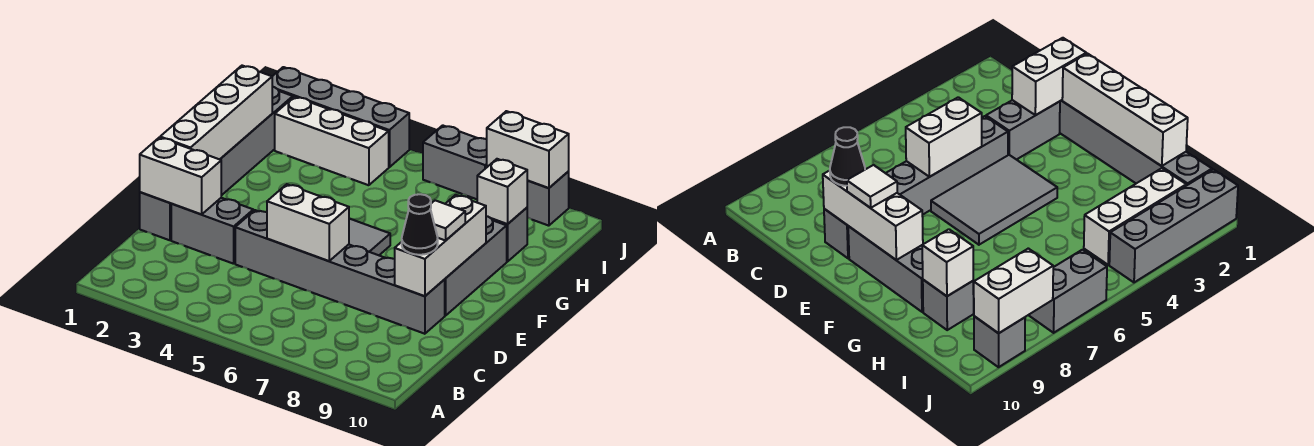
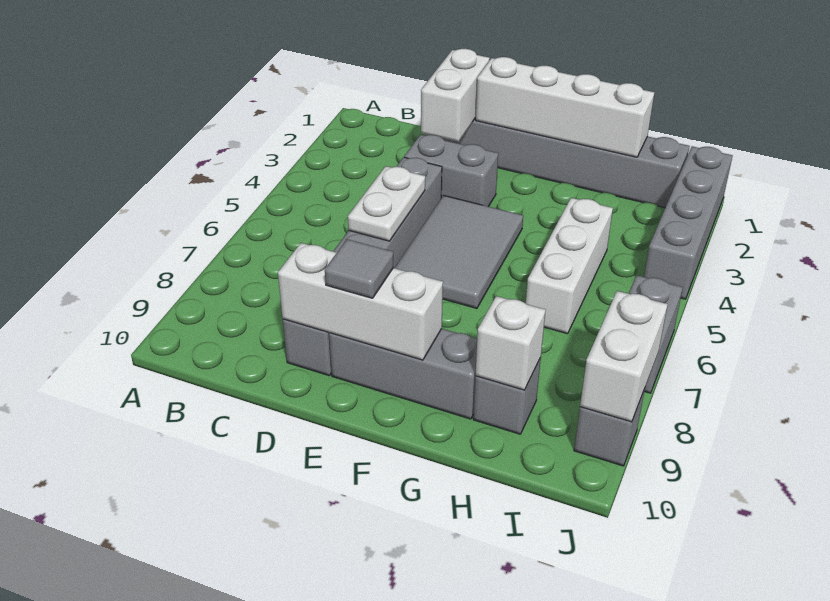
grey brick D2:D3 level 1 -> grey brick D3:E3 level 1
white brick D5:D6 level 2 -> white plate D5:D6 level 2
black cone D9 level 3 -> none
white tile E9 level 3 -> grey tile E9 level 3
white brick I2:I4 level 1 -> white brick H4:H6 level 1

